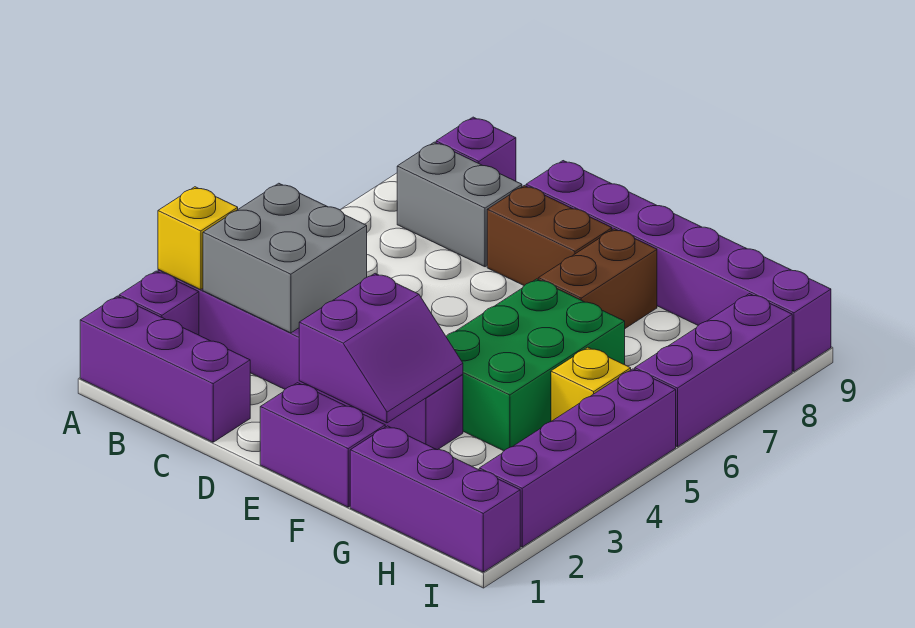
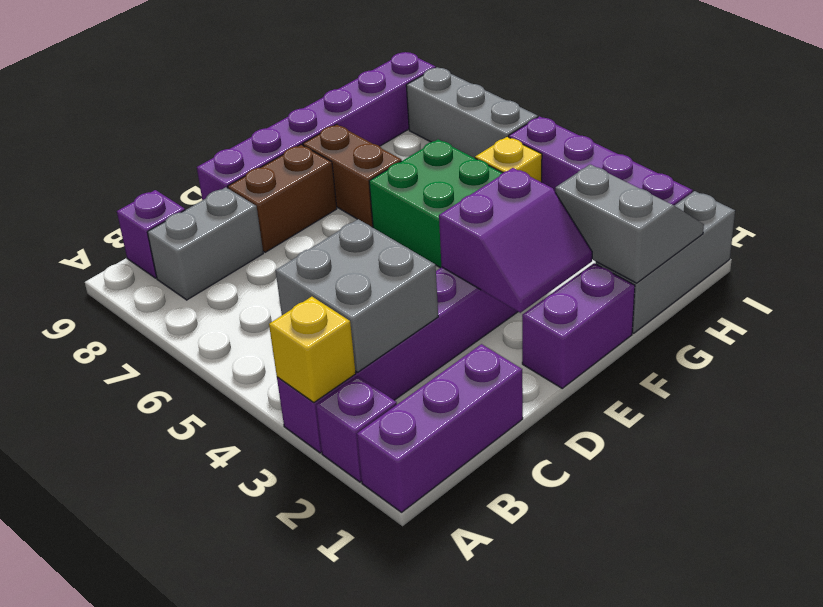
purple slope E2:F3 level 2 top E -> purple slope E2:F3 level 2 top 3
purple brick G1:I1 level 1 -> grey brick G1:I1 level 1
none -> grey slope G1:H2 level 2 top G
purple brick I6:I8 level 1 -> grey brick I6:I8 level 1

